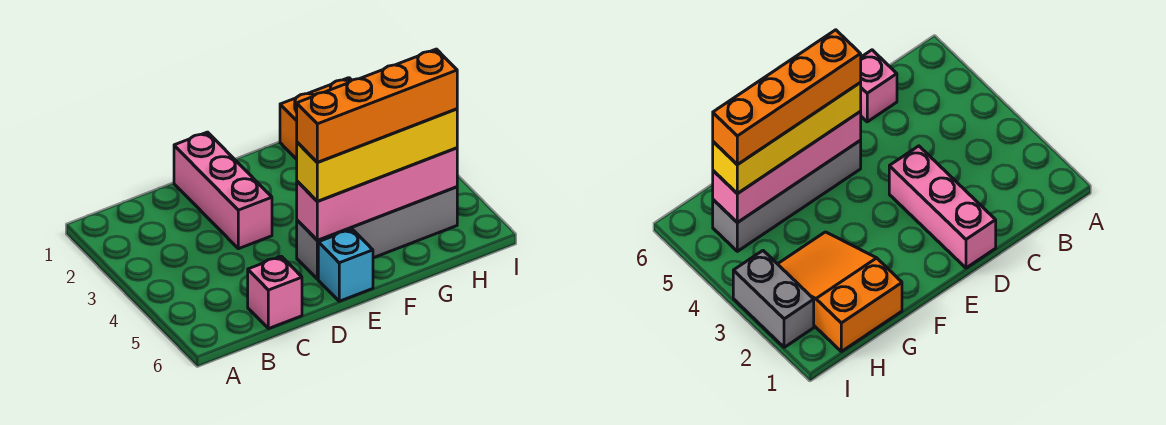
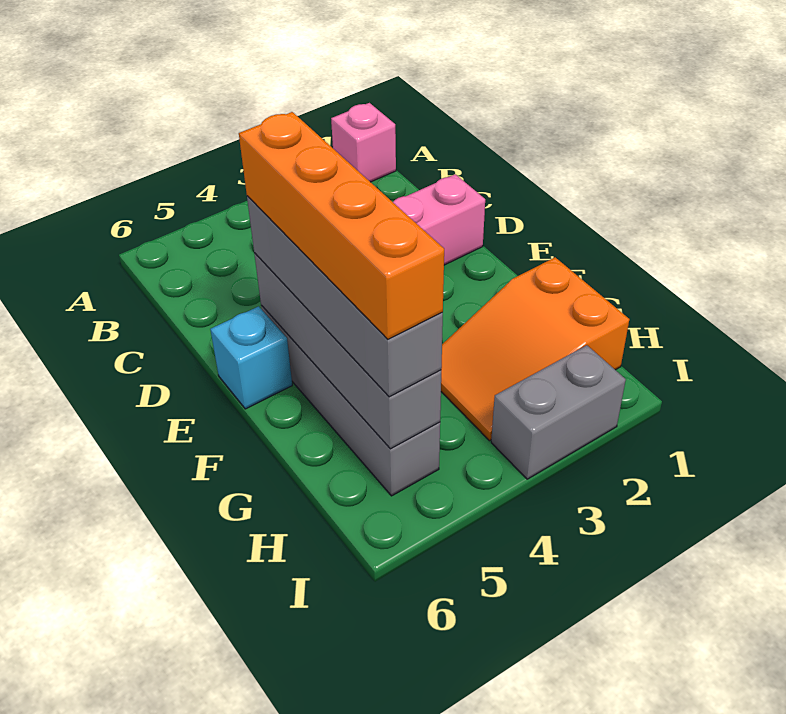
pink brick C6 level 1 -> pink brick A1 level 1
pink brick E5:H5 level 2 -> grey brick E5:H5 level 2
yellow brick E5:H5 level 3 -> grey brick E5:H5 level 3

